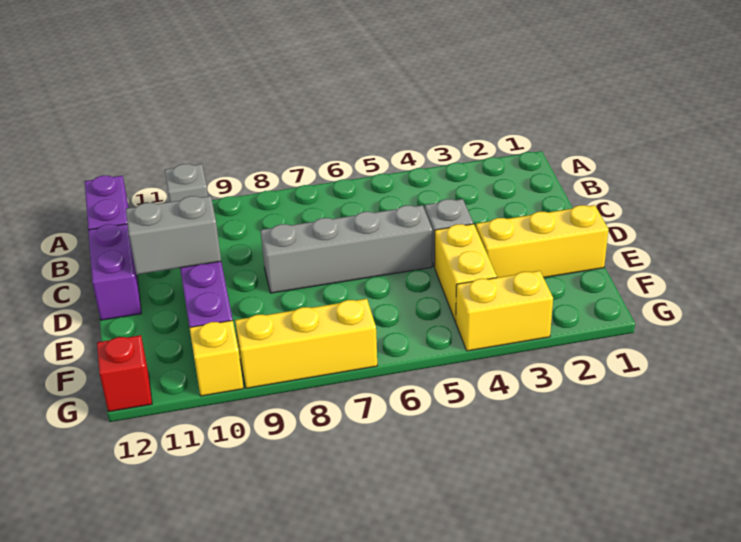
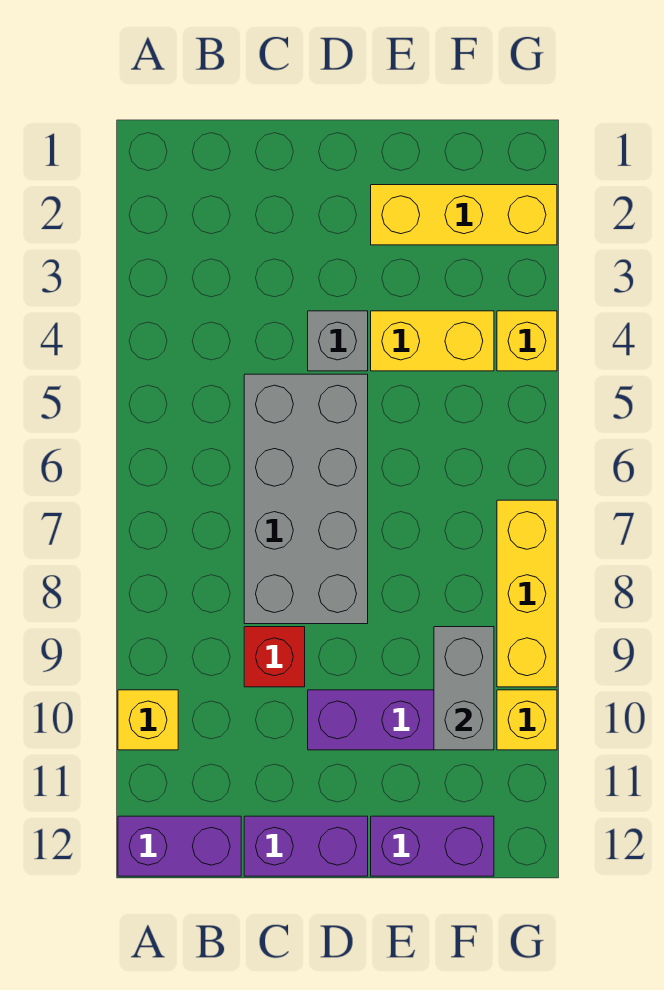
grey brick A10 level 1 -> yellow brick A10 level 1
grey brick D5:D8 level 1 -> grey brick C5:D8 level 1
grey brick D10:D11 level 2 -> grey brick F9:F10 level 2
yellow brick E1:E3 level 1 -> yellow brick E2:G2 level 1
none -> purple brick E12:F12 level 1
yellow brick G3:G4 level 1 -> yellow brick G4 level 1
red brick G12 level 1 -> red brick C9 level 1

